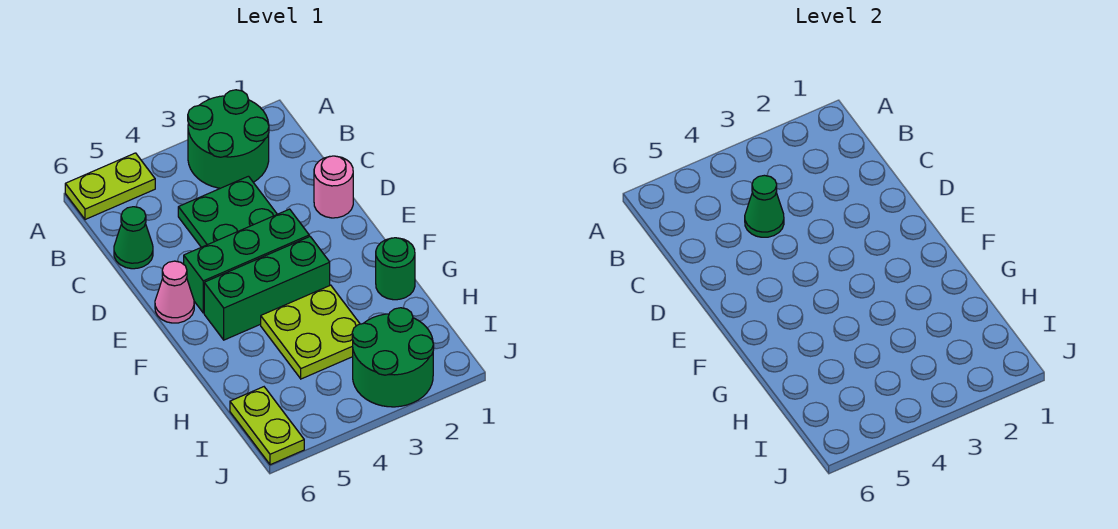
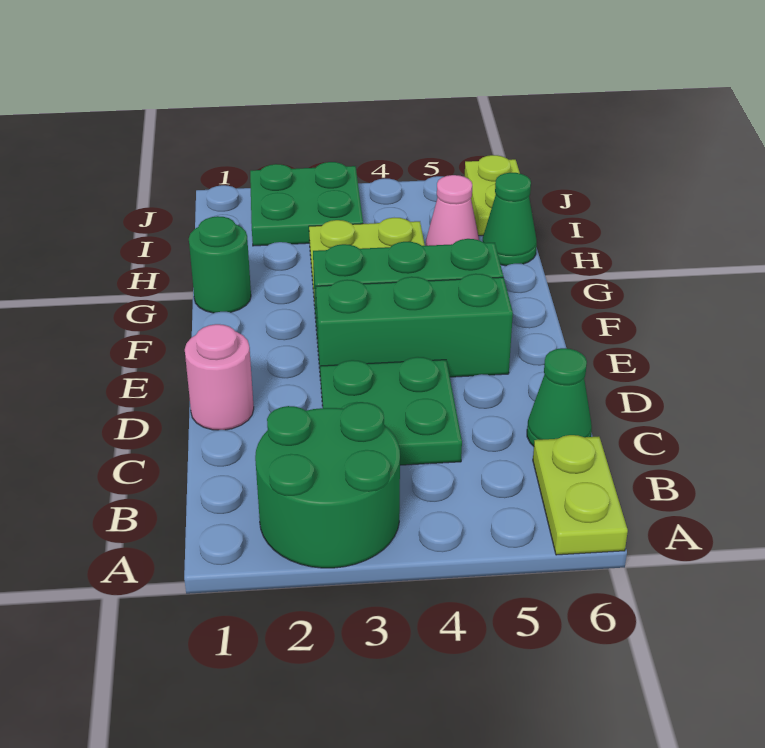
lime plate A5:A6 level 1 -> lime plate A6:B6 level 1
green cone C4 level 2 -> green cone H6 level 1
pink cone E6 level 1 -> pink cone H5 level 1
green round brick I2:J3 level 1 -> green plate I2:J3 level 1

